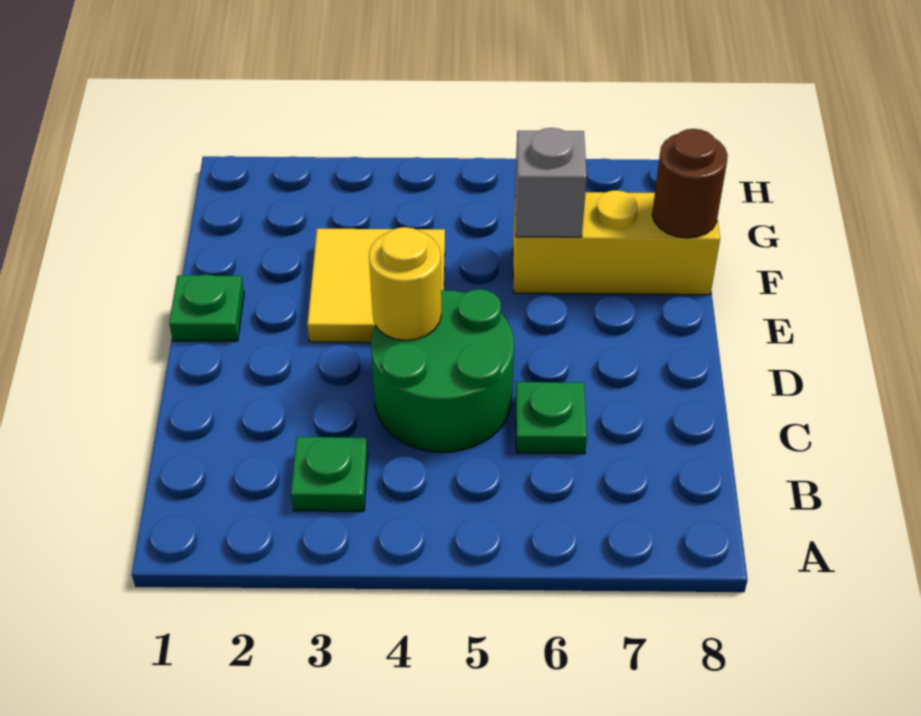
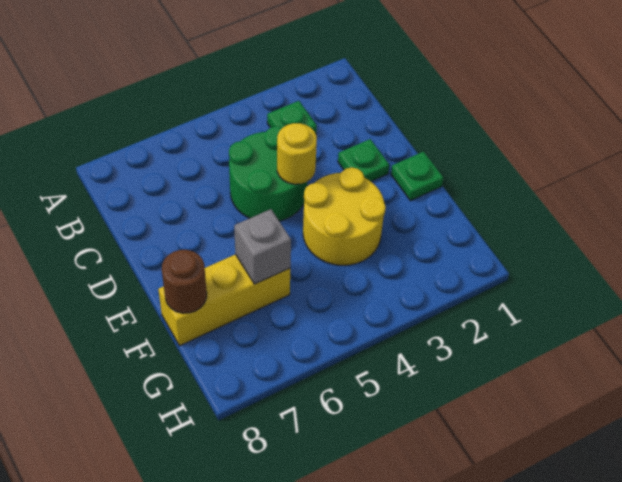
green plate C6 level 1 -> green plate D2 level 1
yellow tile E3:F4 level 1 -> yellow round brick E3:F4 level 1

